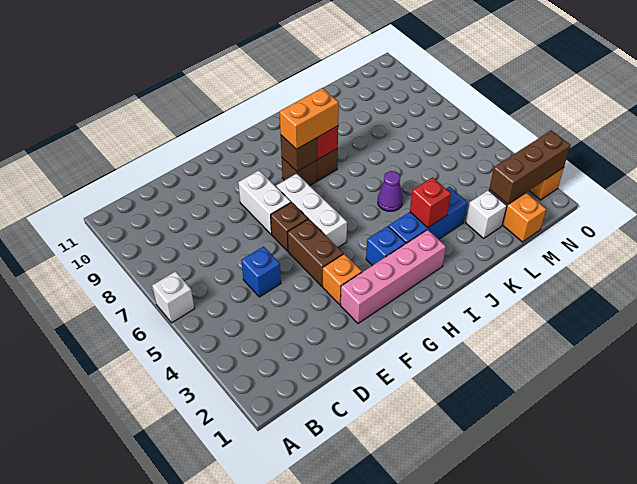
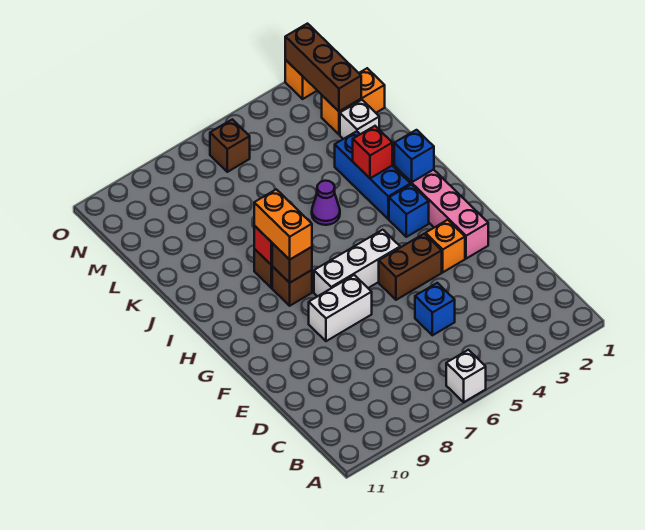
brown brick F6 level 1 -> brown brick N6 level 1
none -> blue brick I2 level 2

